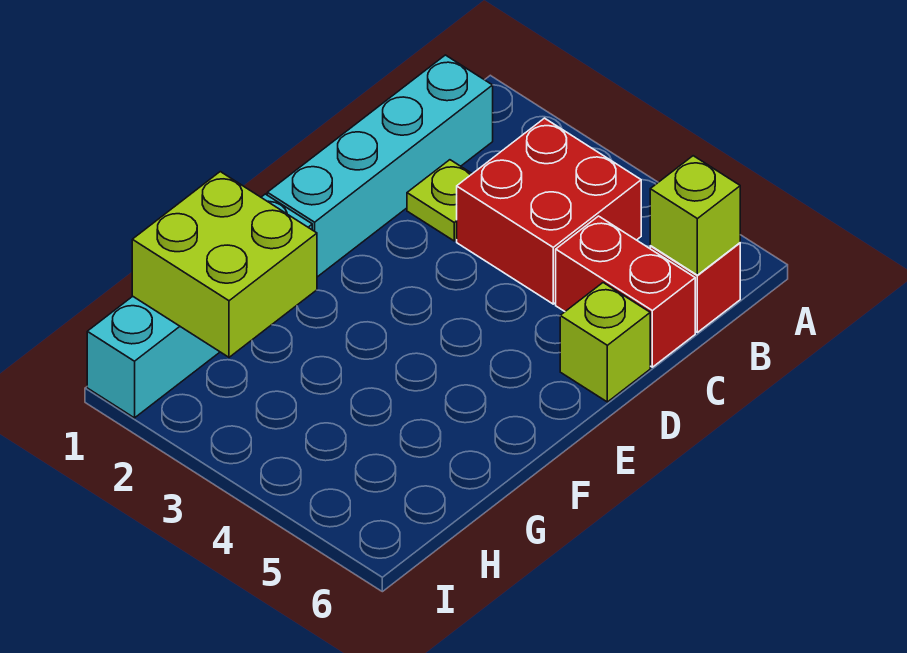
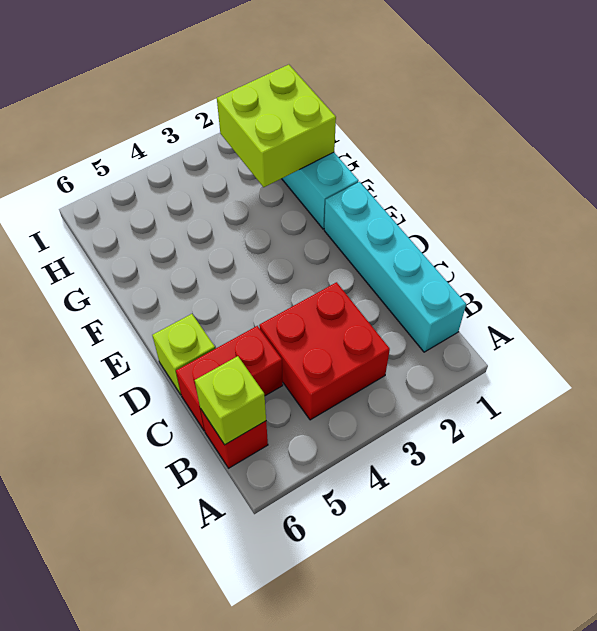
lime plate C2 level 1 -> none

